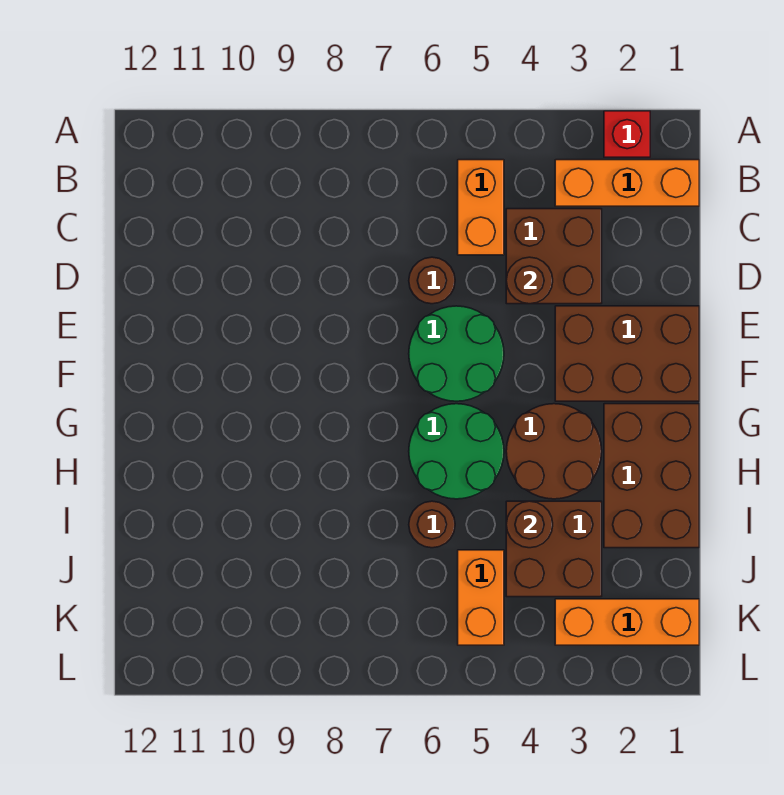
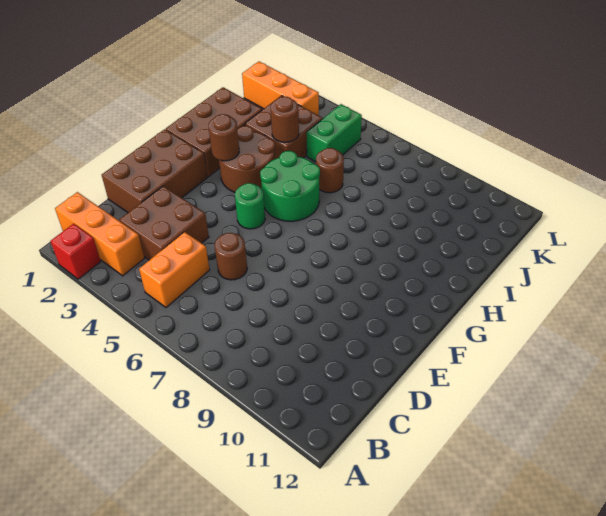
brown round brick D4 level 2 -> brown round brick G3 level 2
brown brick E1:F3 level 1 -> brown brick D1:F2 level 1
green round brick E5:F6 level 1 -> green round brick F5 level 1
orange brick J5:K5 level 1 -> green brick J5:K5 level 1

